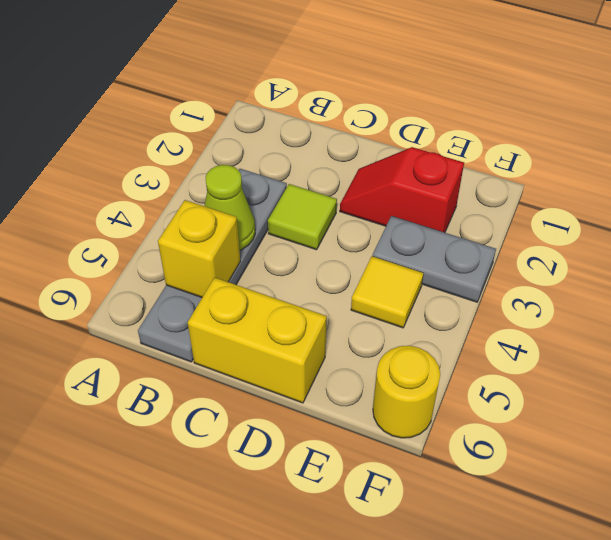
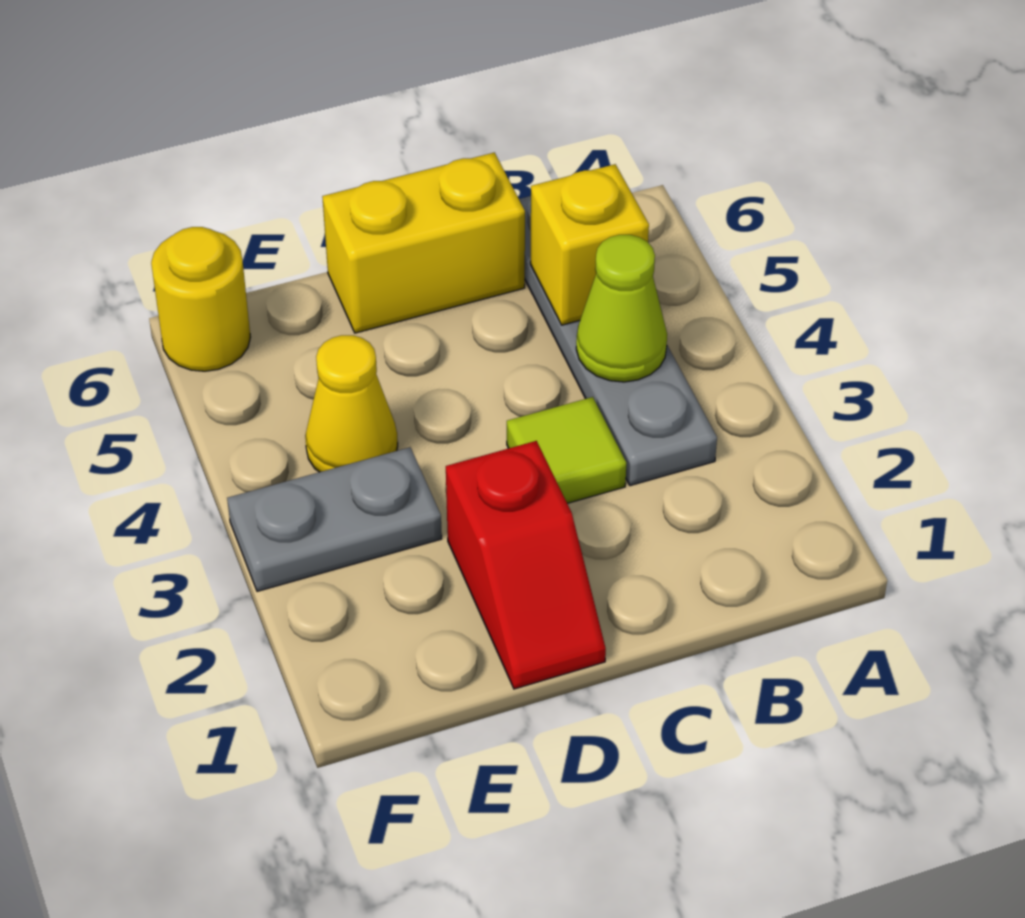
red slope D2:E2 level 1 top E -> red slope D1:D2 level 1 top 2
yellow tile E4 level 1 -> yellow cone E4 level 1

